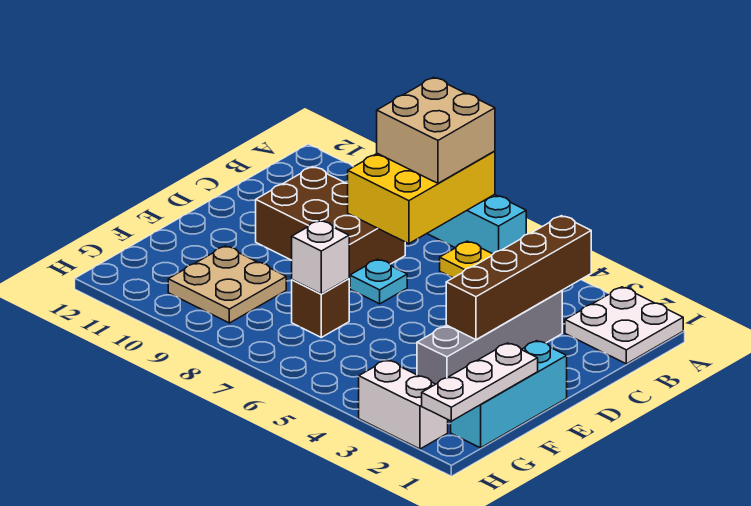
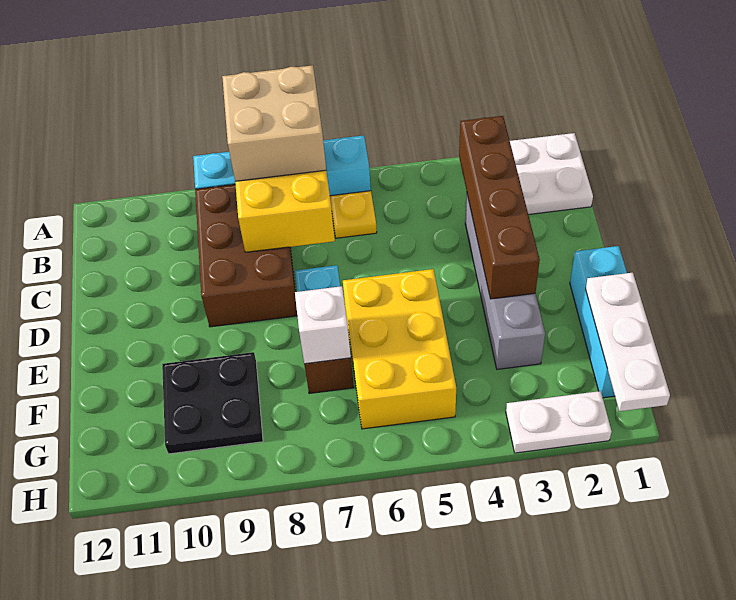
brown brick C8:D10 level 1 -> brown brick B8:D9 level 1
none -> yellow brick E5:G6 level 1
tan plate F9:G10 level 1 -> black plate F9:G10 level 1
white brick H2:H3 level 1 -> white plate H2:H3 level 1

